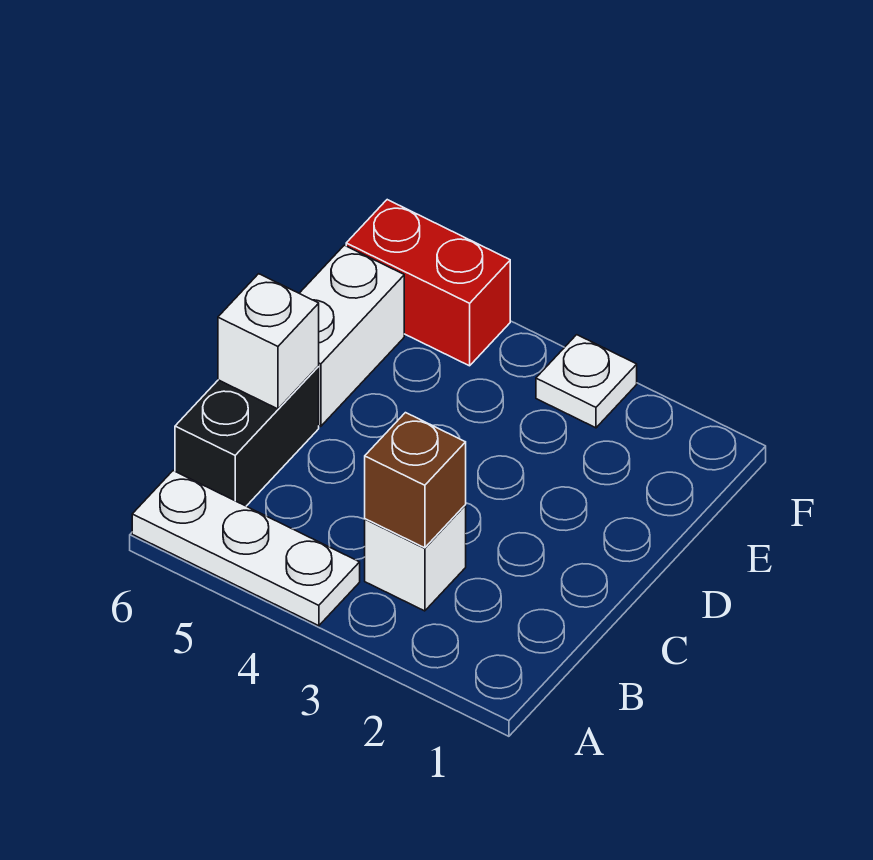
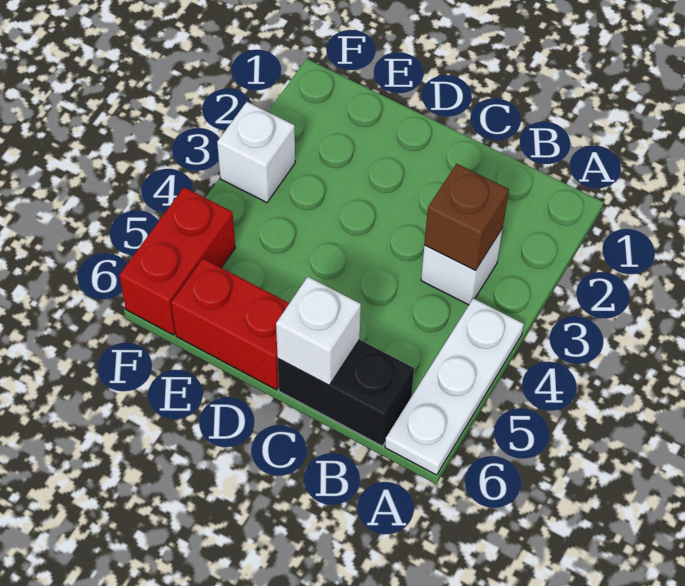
white brick D6:E6 level 1 -> red brick D6:E6 level 1
white plate F3 level 1 -> white brick F3 level 1

